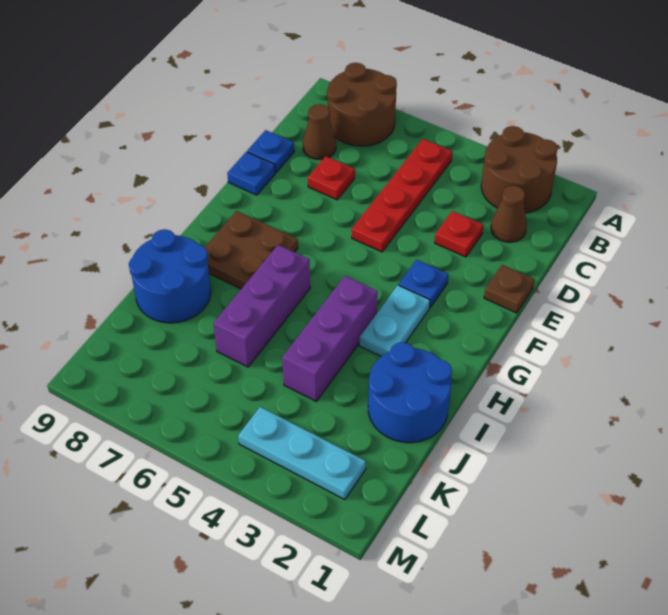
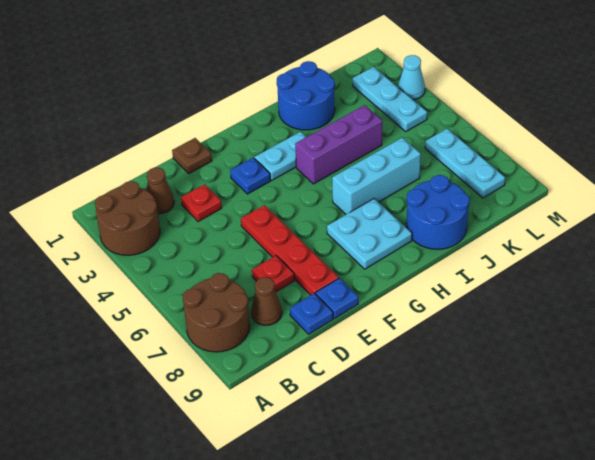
red plate B5:E5 level 1 -> red plate E5:E8 level 1
brown plate G7:H8 level 1 -> cyan plate G7:H8 level 1
purple brick H6:J6 level 1 -> cyan brick H6:J6 level 1
none -> cyan plate L6:L8 level 1
none -> cyan cone M3 level 1

